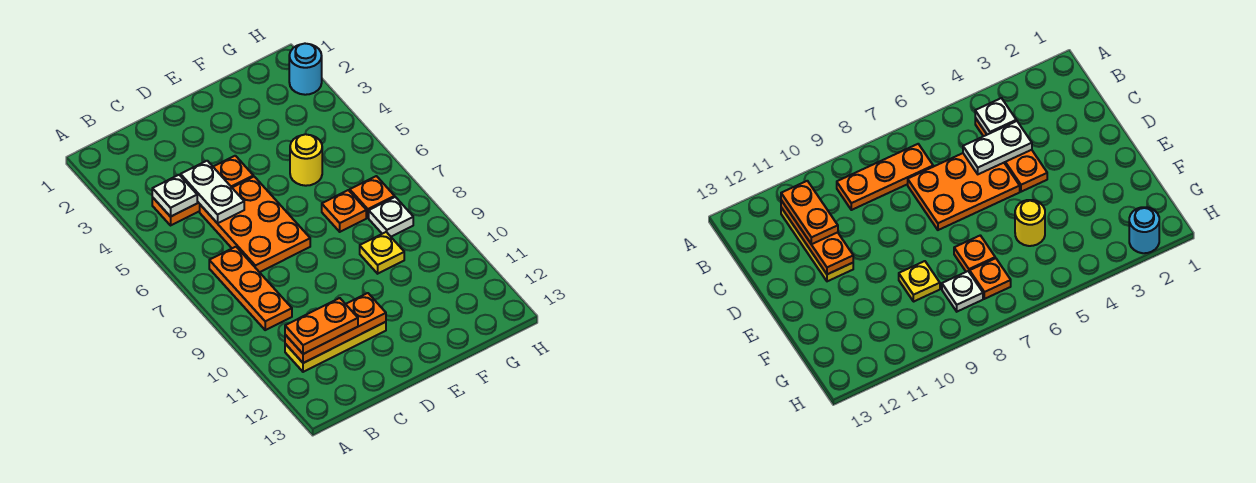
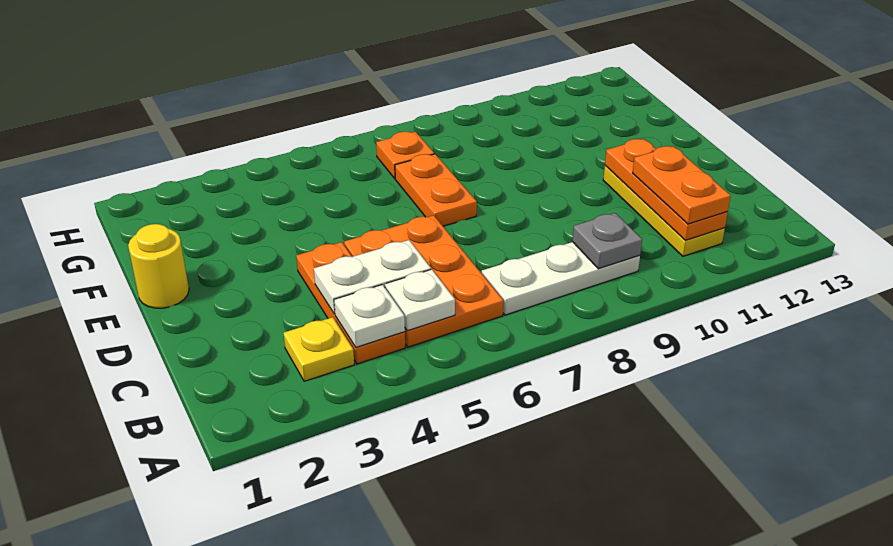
orange plate B7:B9 level 1 -> white plate B7:B9 level 1
none -> grey plate B9 level 2
orange plate C5:D7 level 1 -> orange plate B5:D6 level 1
yellow round brick F5 level 1 -> yellow round brick E1 level 1
orange plate F7 level 1 -> orange plate E7:F7 level 1
yellow plate F9 level 1 -> yellow plate B3 level 1
white plate G8 level 1 -> white plate B5 level 2
cyan round brick H2 level 1 -> none

